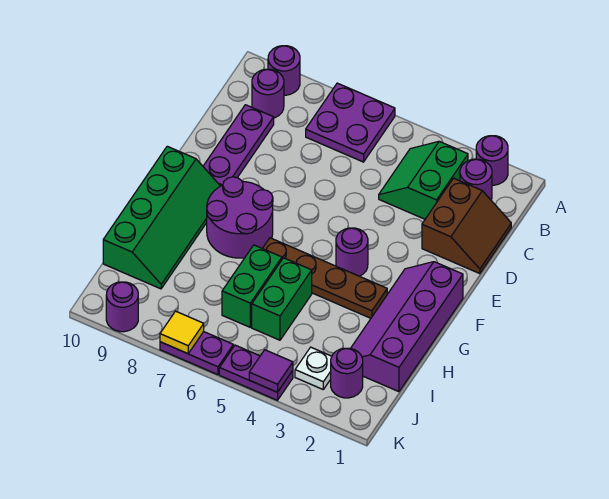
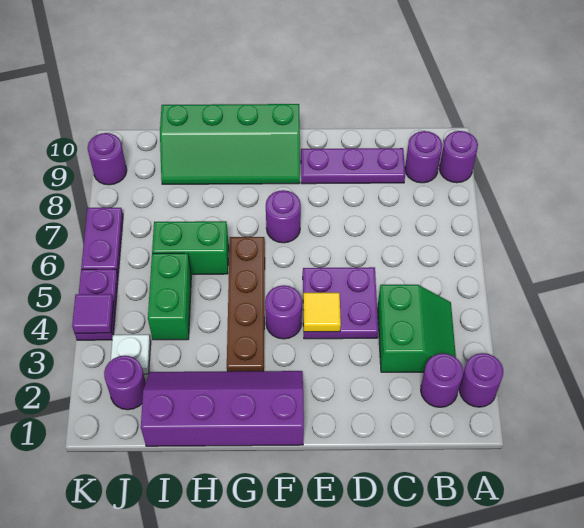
purple plate A6:B7 level 1 -> purple plate D4:E5 level 1
green slope B3:C4 level 1 top 3 -> green slope B3:C4 level 1 top C
brown slope C1:D2 level 1 top 2 -> none
purple round brick F7:G8 level 1 -> purple round brick F7 level 1
green brick H5:I5 level 1 -> green brick I4:I5 level 1
yellow tile K7 level 2 -> yellow tile E4 level 2

